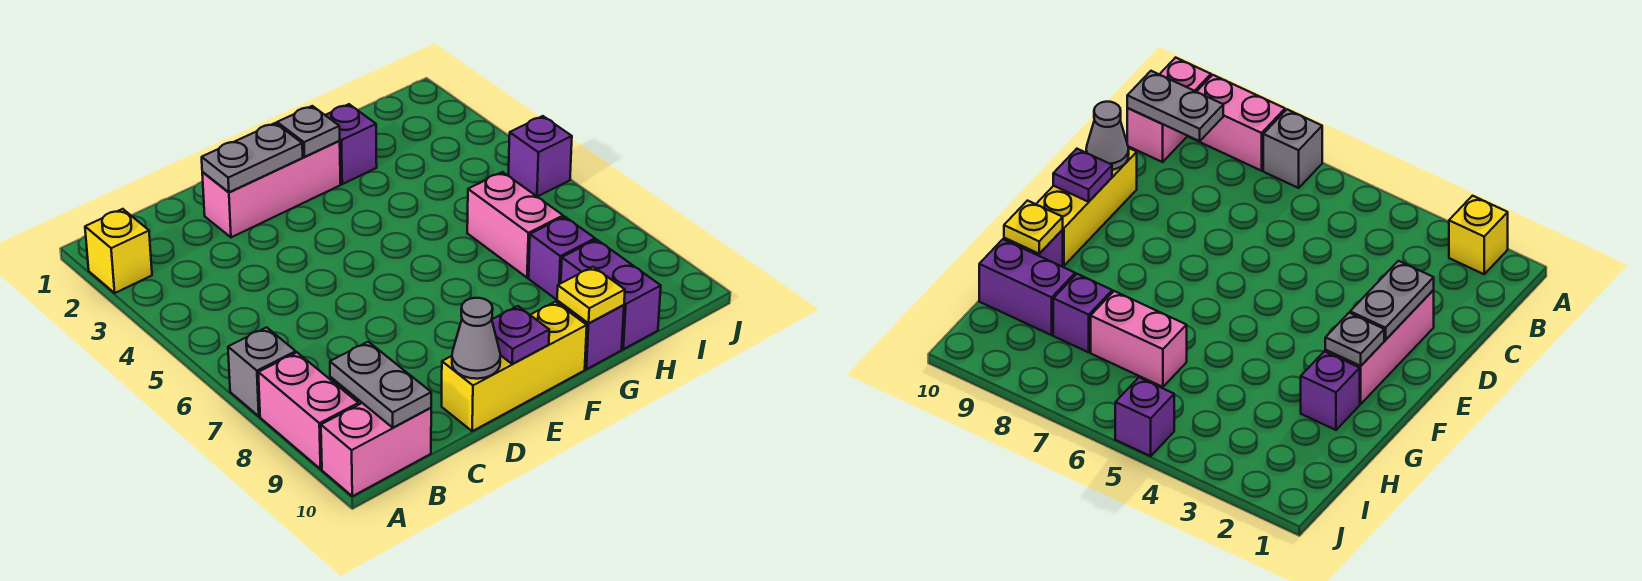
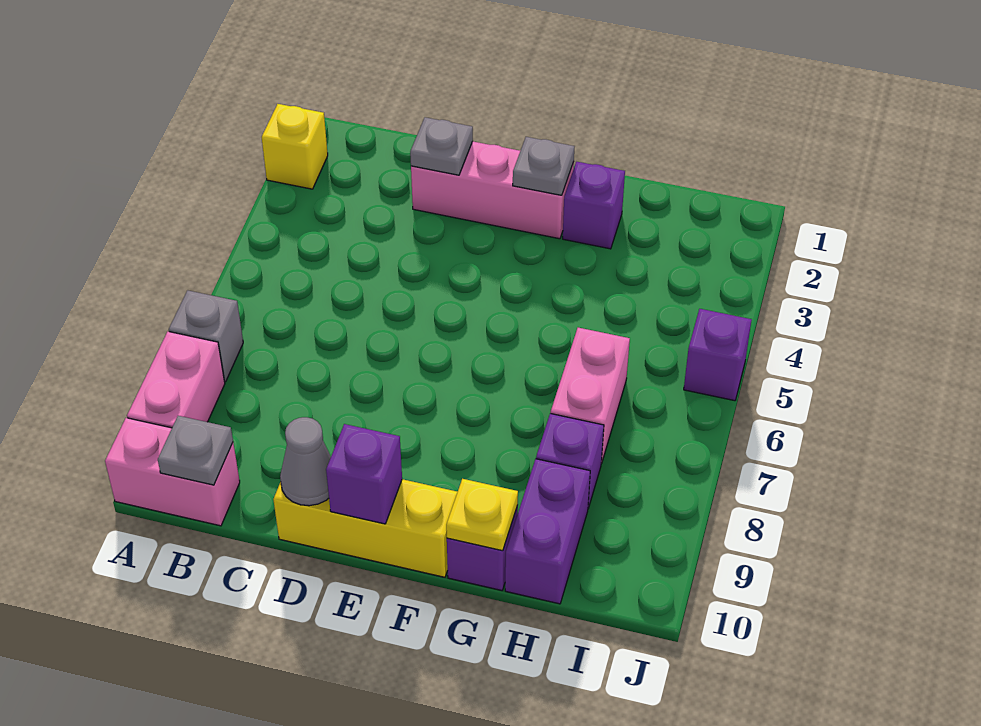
grey plate B9:B10 level 2 -> grey plate B10 level 2
grey plate D2:E2 level 2 -> grey plate D2 level 2
purple plate E10 level 2 -> purple brick E10 level 2

